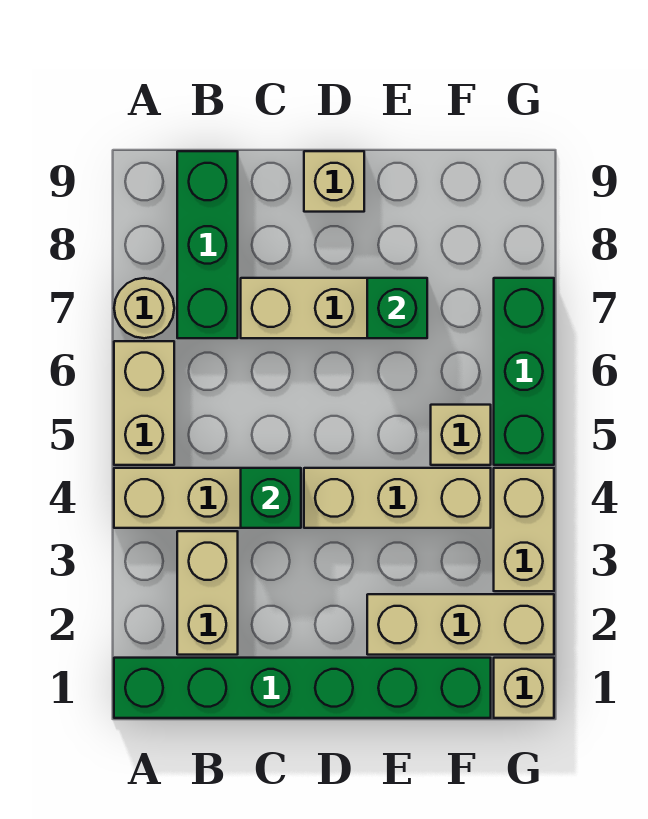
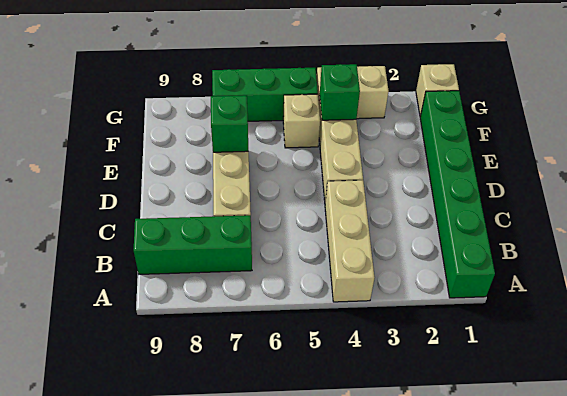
tan brick A5:A6 level 1 -> none
tan round brick A7 level 1 -> none
tan brick B2:B3 level 1 -> none
green brick C4 level 2 -> green brick F4 level 2
tan brick D9 level 1 -> none
tan brick E2:G2 level 1 -> none

